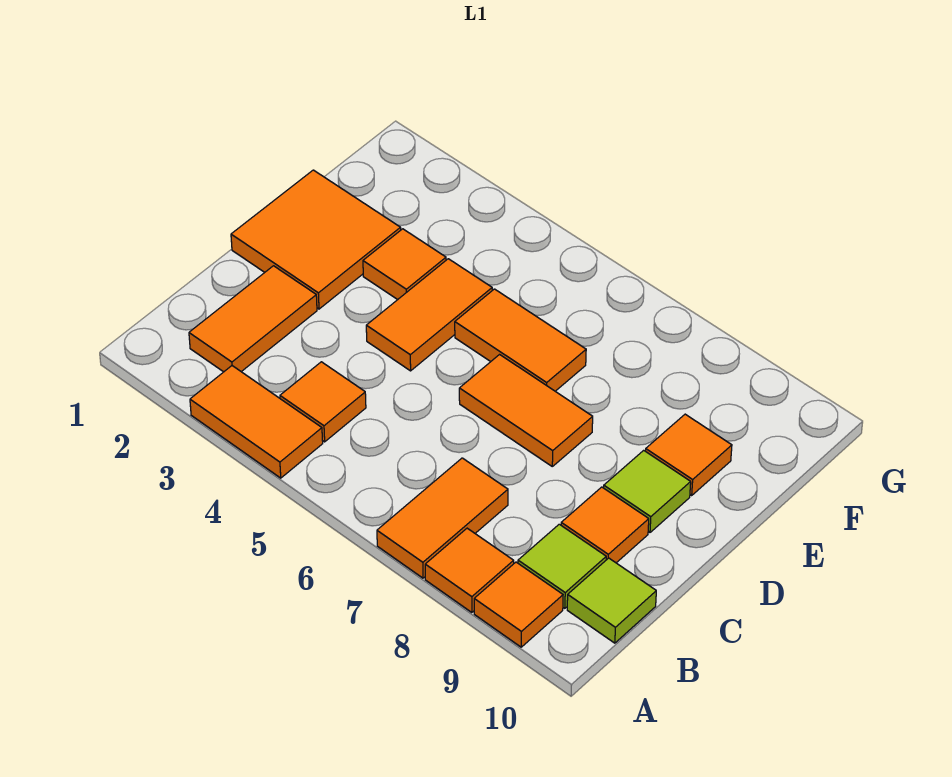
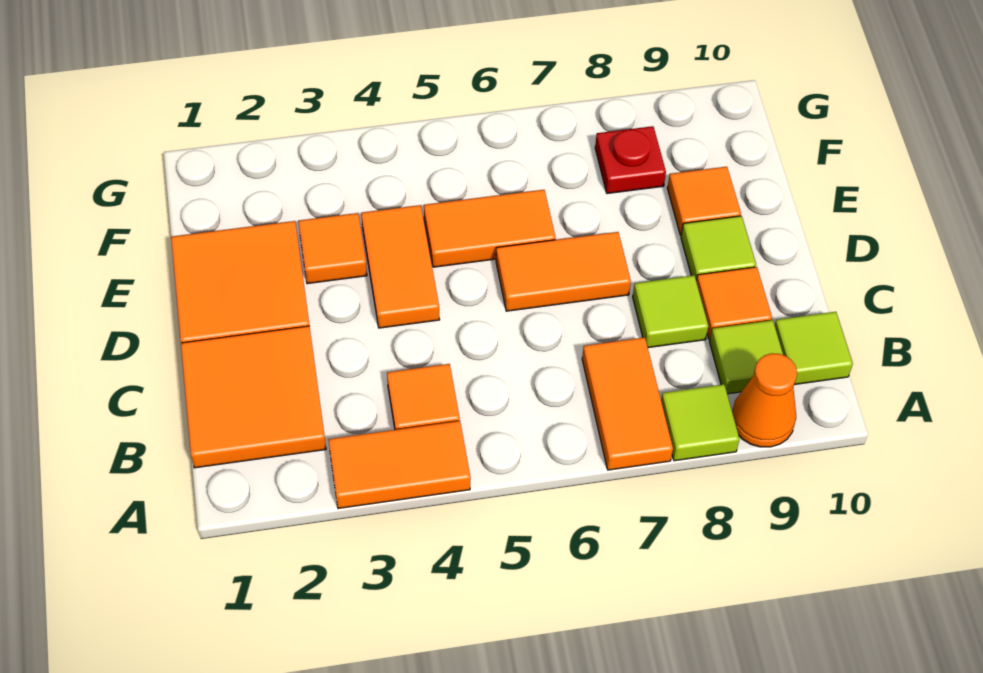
orange tile A8 level 1 -> lime tile A8 level 1
orange tile A9 level 1 -> orange cone A9 level 1
orange tile B2:C2 level 1 -> orange tile B1:C2 level 1
none -> lime tile C8 level 1
none -> red plate F8 level 1

